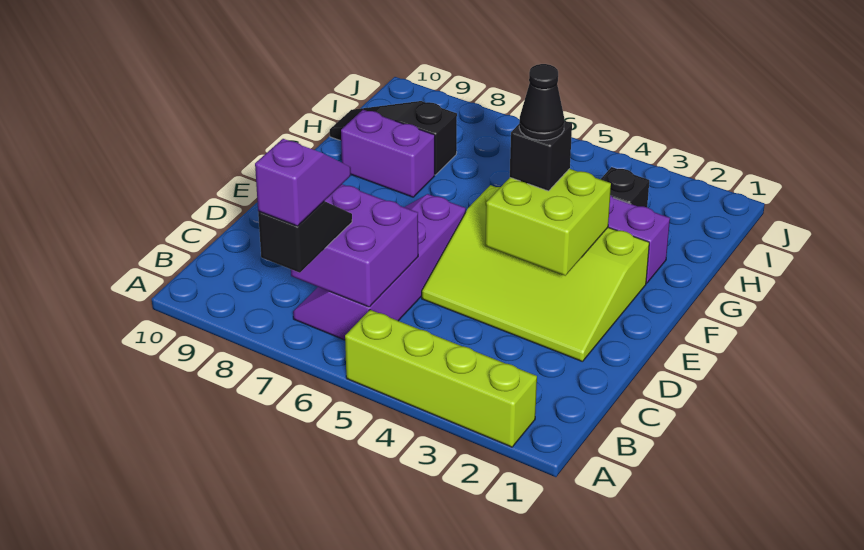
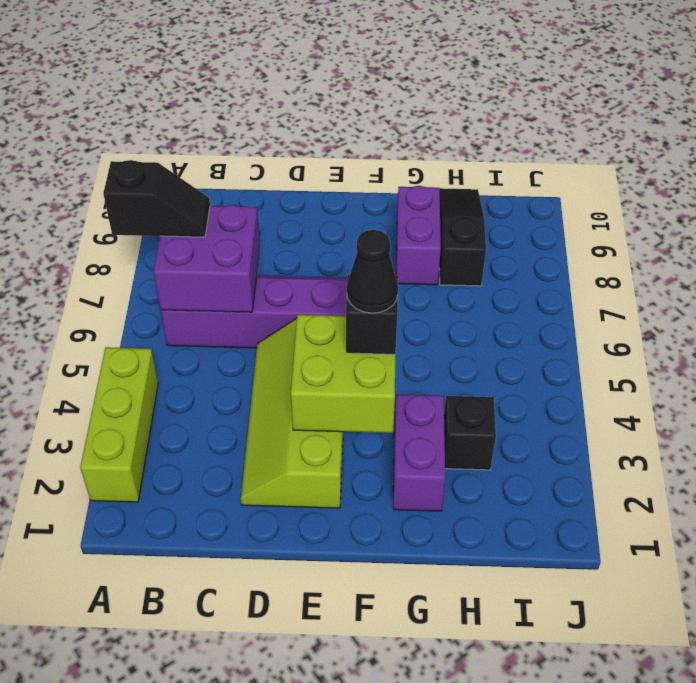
lime brick A2:A5 level 1 -> lime brick A2:A4 level 1
purple slope A7:B7 level 4 top A -> none
lime slope D2:F5 level 1 top F -> lime slope D2:E5 level 1 top E

